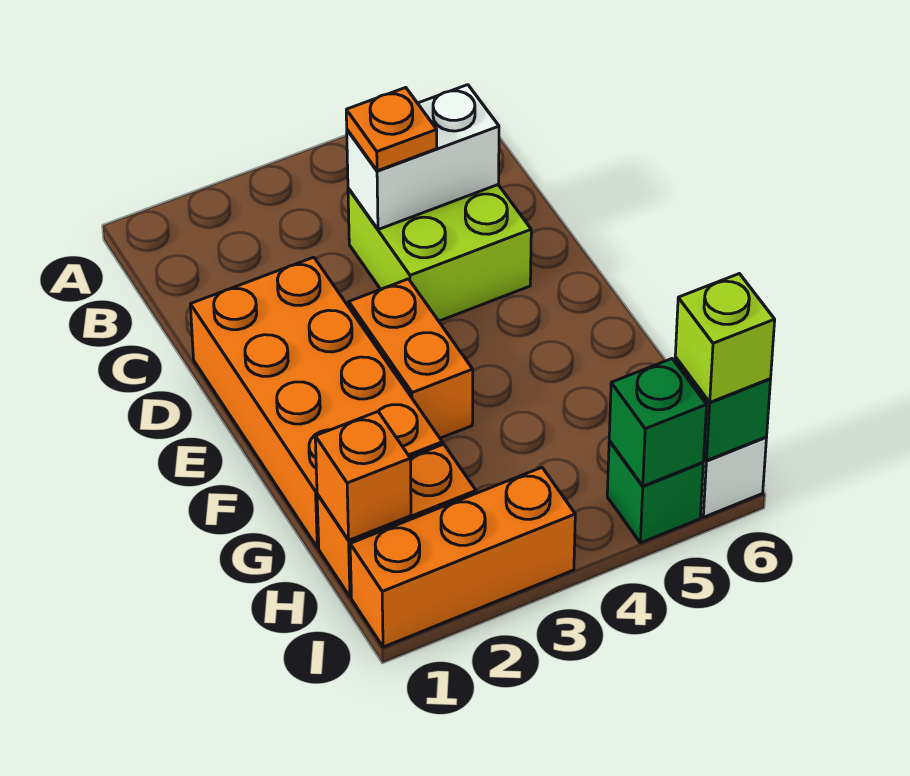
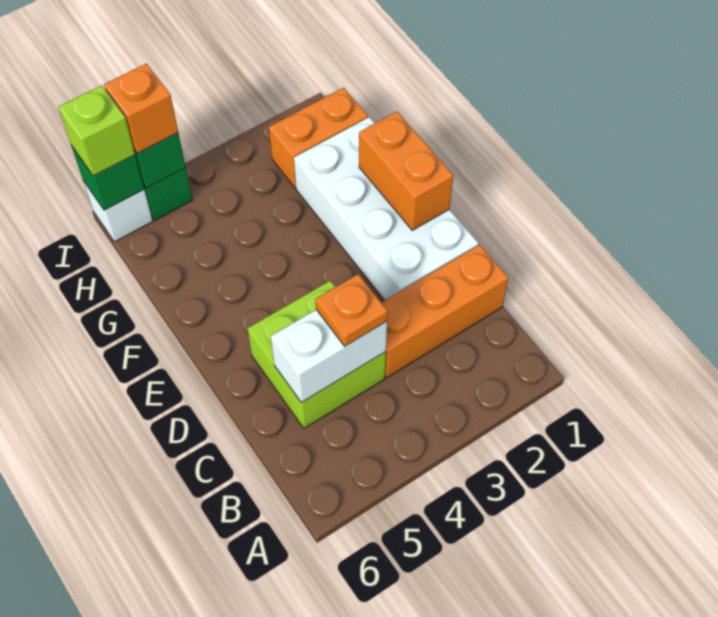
orange brick D1:G2 level 1 -> white brick D1:G2 level 1
orange brick E3:F3 level 1 -> orange brick E1:F1 level 2
orange brick H1 level 2 -> orange brick I5 level 3
orange brick I1:I3 level 1 -> orange brick C1:C3 level 1

